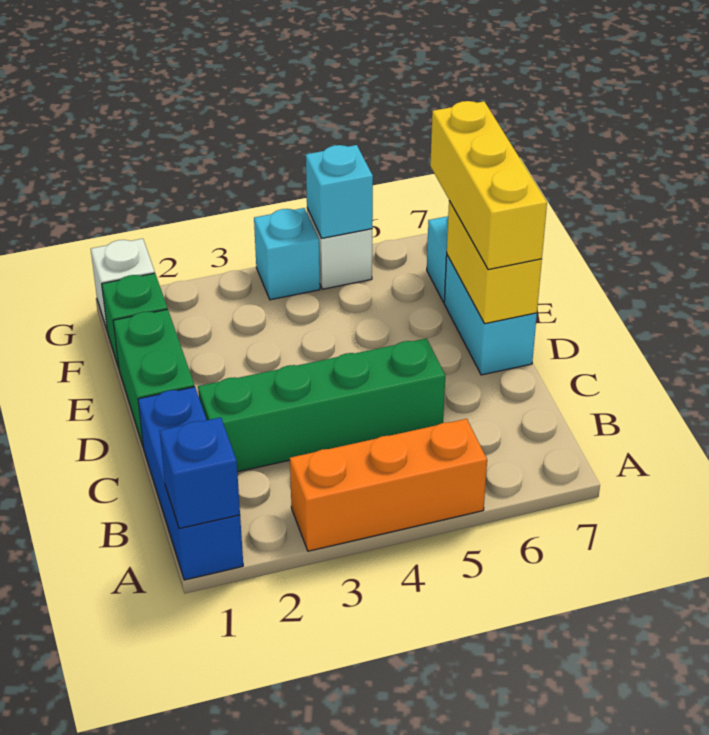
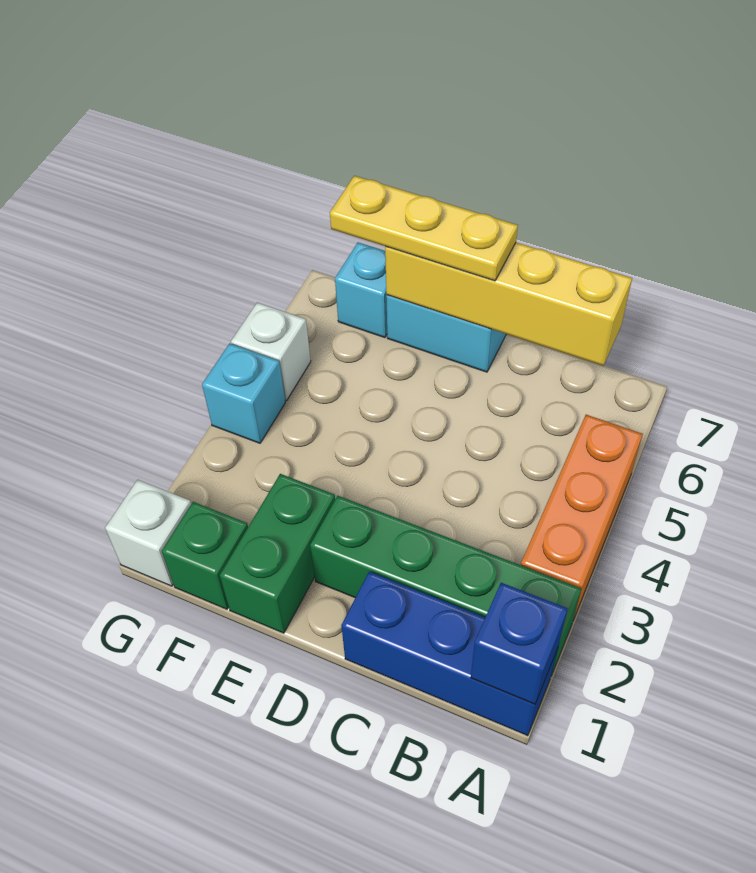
green brick C2:C5 level 1 -> green brick A2:D2 level 1
green brick D1:E1 level 1 -> green brick E1:E2 level 1
yellow brick D7:E7 level 2 -> yellow brick B7:E7 level 2
yellow brick D7:F7 level 3 -> yellow plate D7:F7 level 3
cyan brick G5 level 2 -> none

